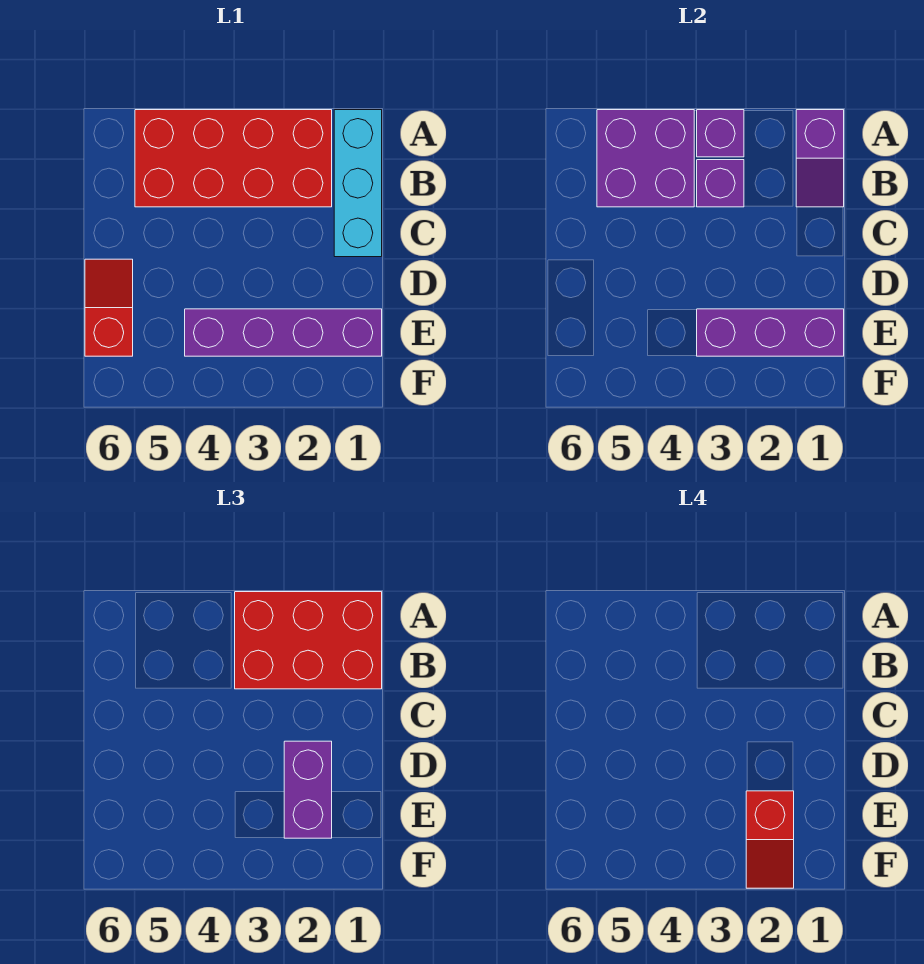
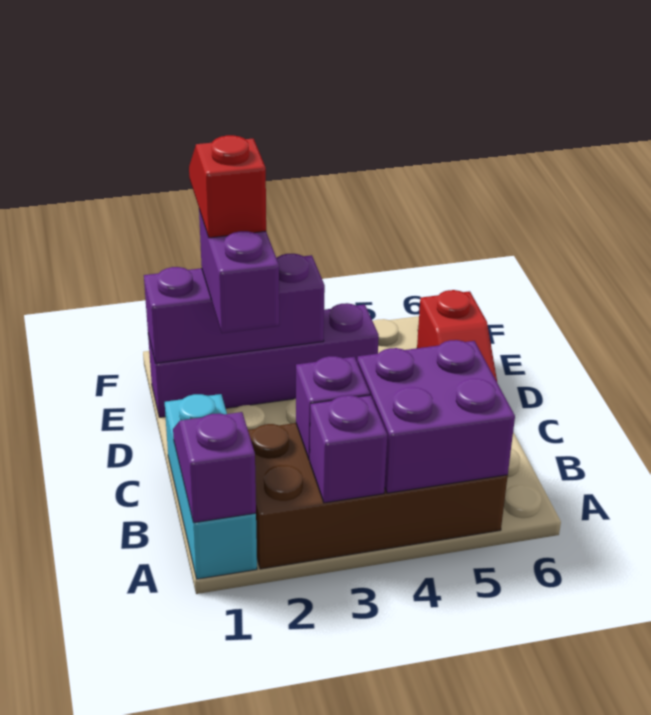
red brick A1:B3 level 3 -> none
red brick A2:B5 level 1 -> brown brick A2:B5 level 1

